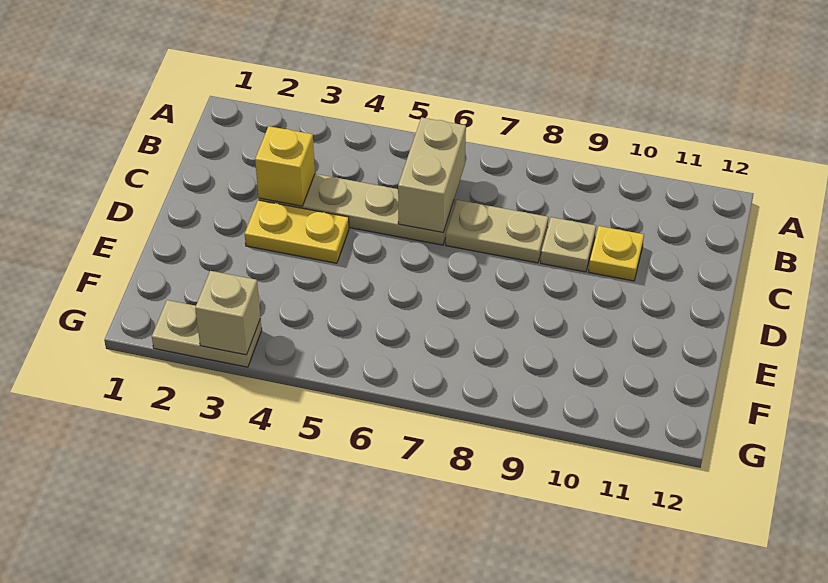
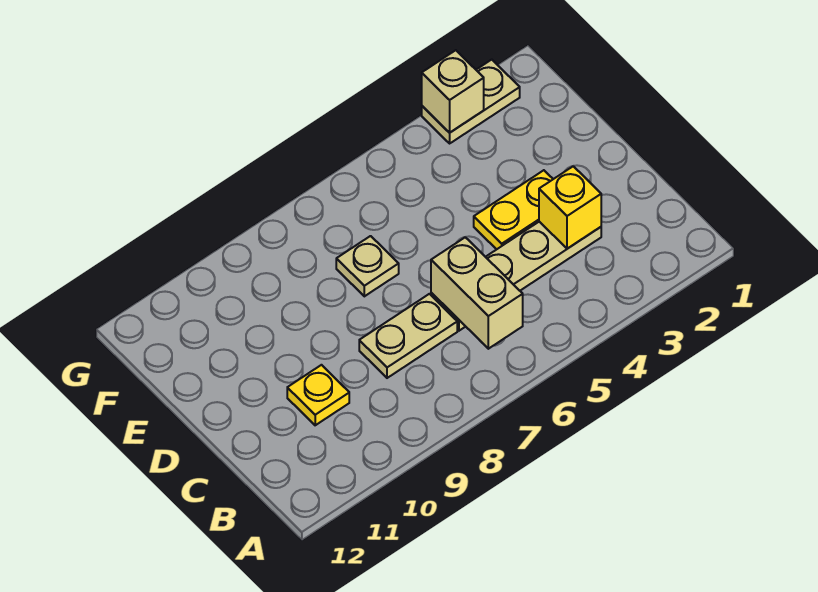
tan plate C9 level 1 -> tan plate E7 level 1

